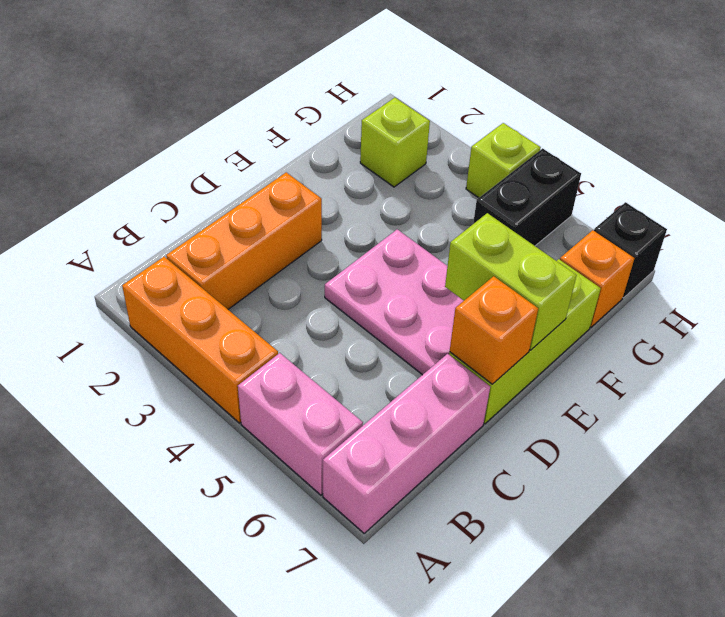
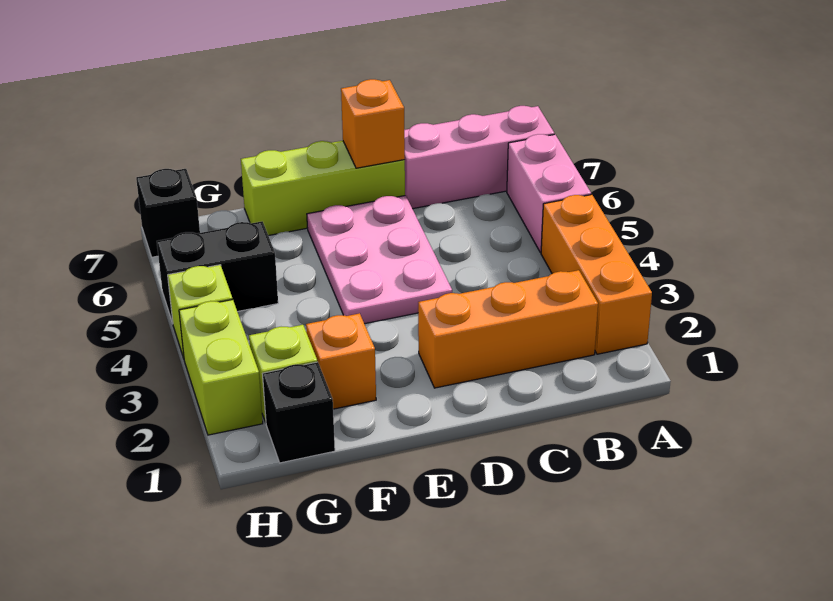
lime brick E6:E7 level 2 -> lime brick H2:H3 level 1
none -> black brick G1 level 1
orange brick G7 level 1 -> orange brick F2 level 1

